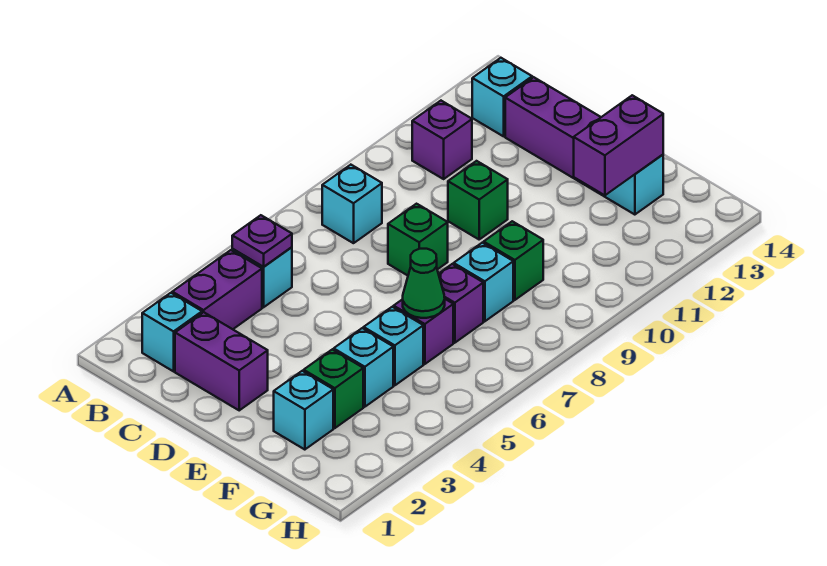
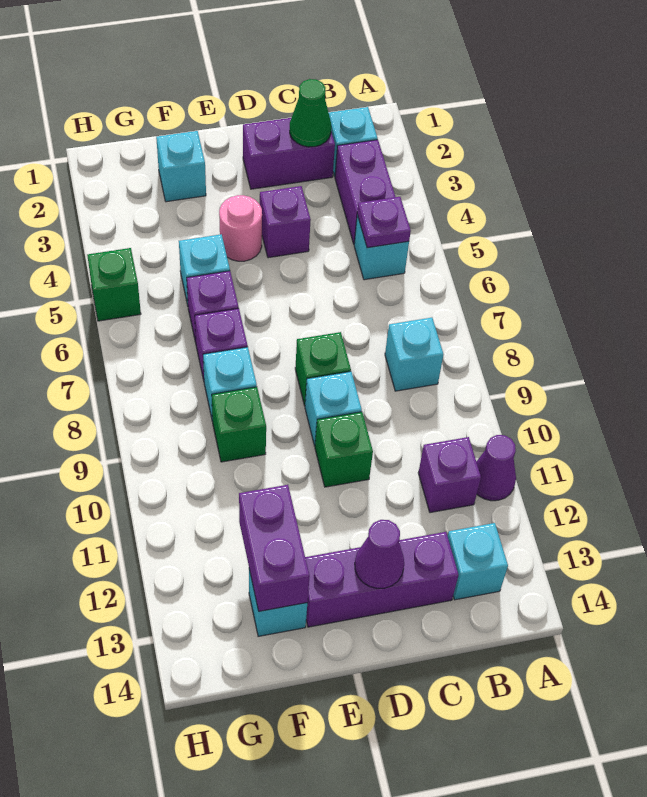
none -> purple cone A11 level 1
none -> purple brick D4 level 1
none -> purple cone D13 level 2
none -> pink round brick E4 level 1
green brick F3 level 1 -> green brick H5 level 1
cyan brick F4 level 1 -> cyan brick D9 level 1
green cone F6 level 2 -> green cone C2 level 2

